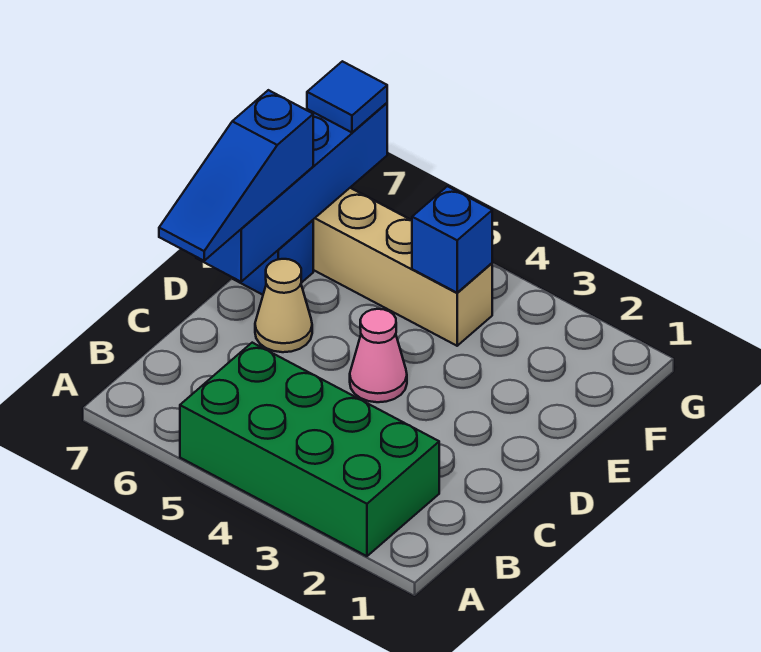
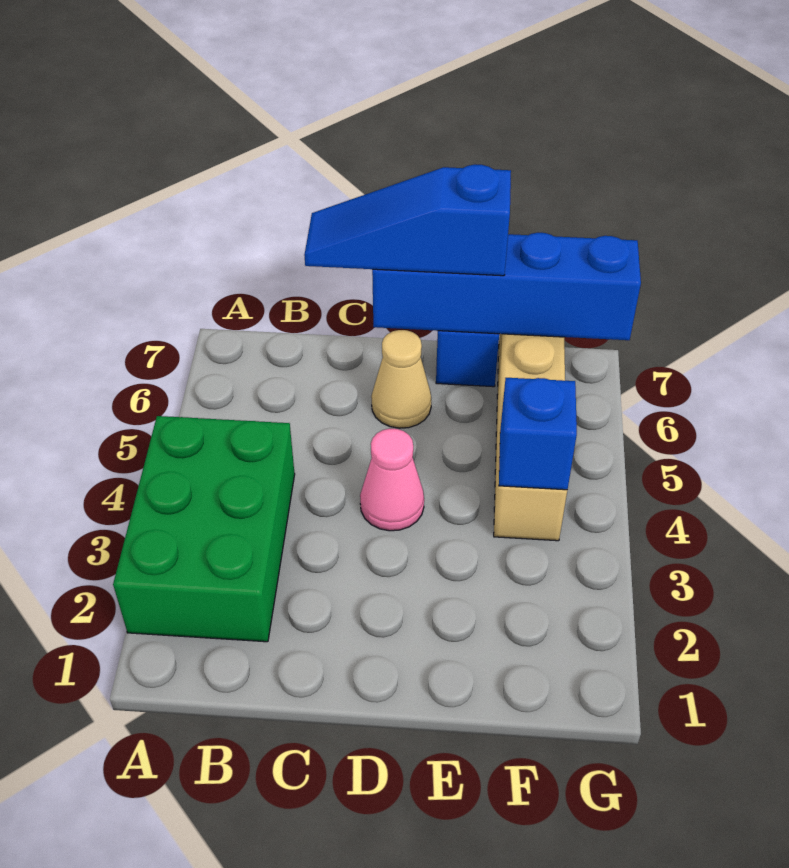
green brick A2:B5 level 1 -> green brick A2:B4 level 1
blue tile G7 level 3 -> none

